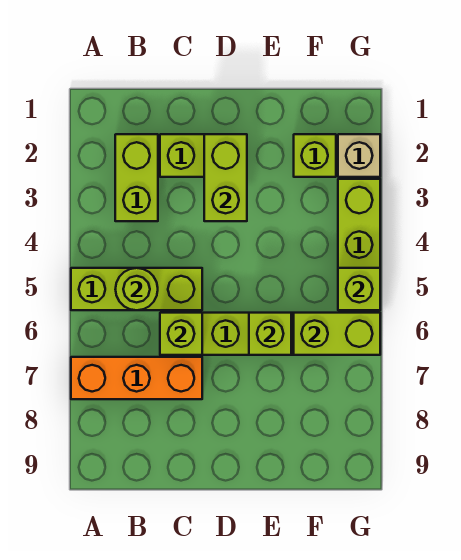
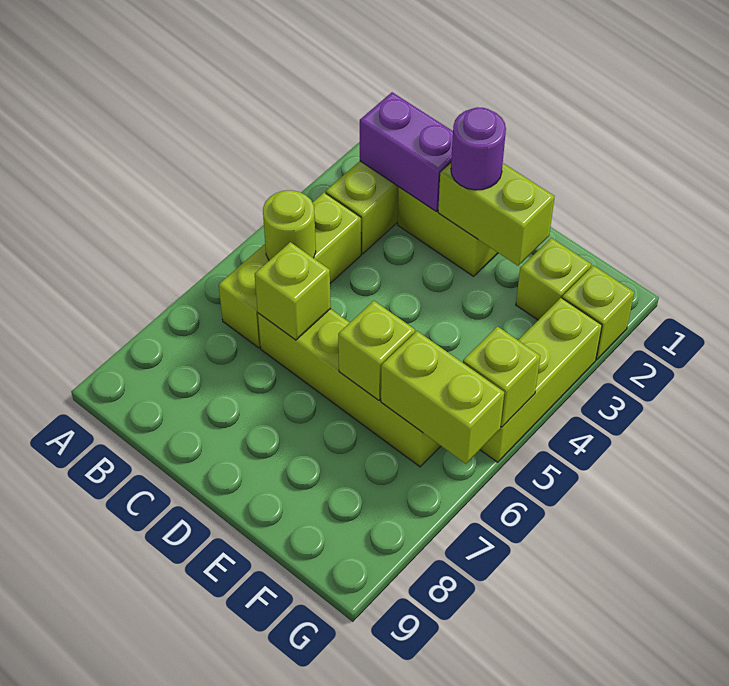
lime brick A5:C5 level 1 -> lime brick B4:B6 level 1
orange brick A7:C7 level 1 -> none
none -> purple brick B2:C2 level 2
lime brick D2:D3 level 2 -> lime brick D2:E2 level 2
none -> purple round brick D2 level 3
tan brick G2 level 1 -> lime brick G2 level 1

